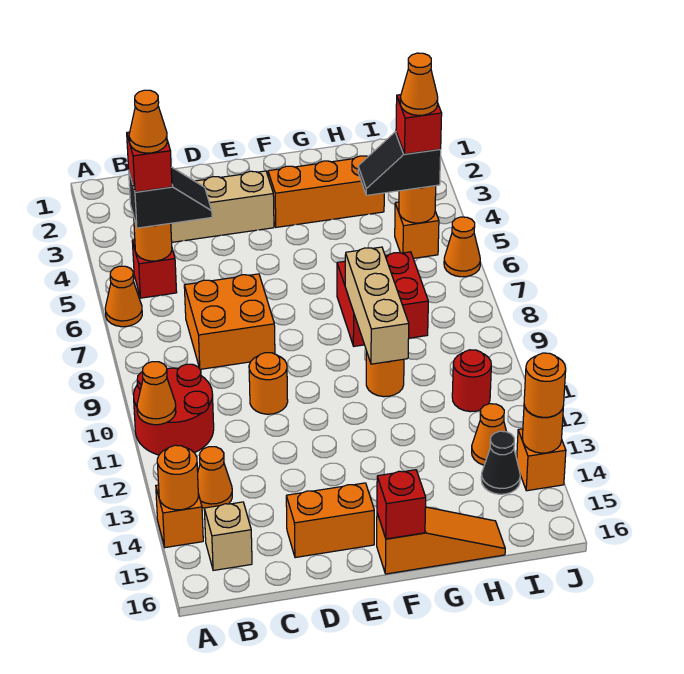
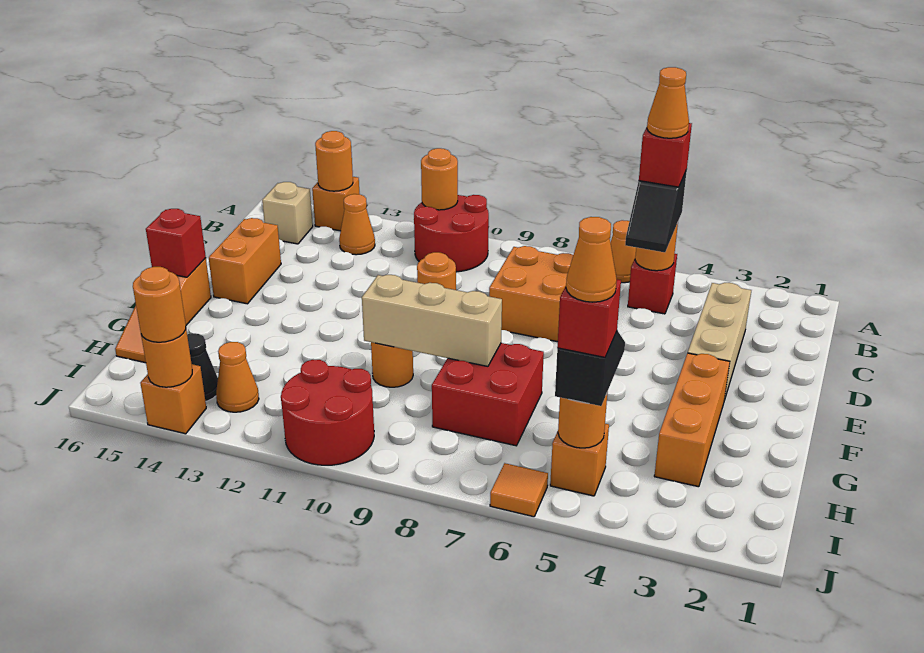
orange cone A11 level 2 -> orange round brick A11 level 2
red round brick I11 level 1 -> red round brick I10:J11 level 1
orange cone J6 level 1 -> orange tile J6 level 1

